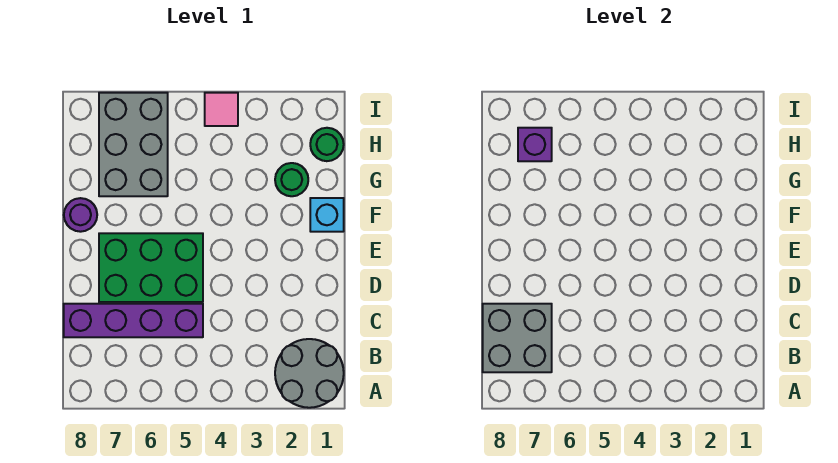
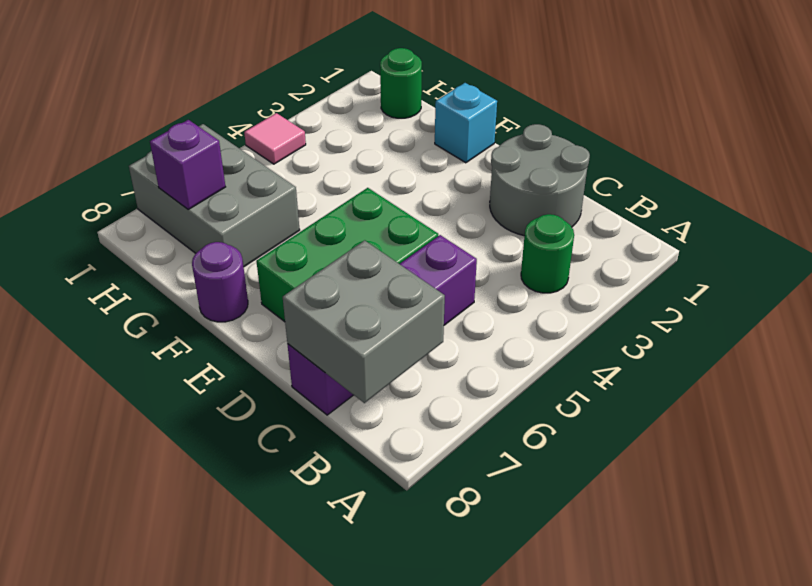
grey round brick A1:B2 level 1 -> grey round brick C1:D2 level 1
green round brick G2 level 1 -> green round brick B3 level 1

